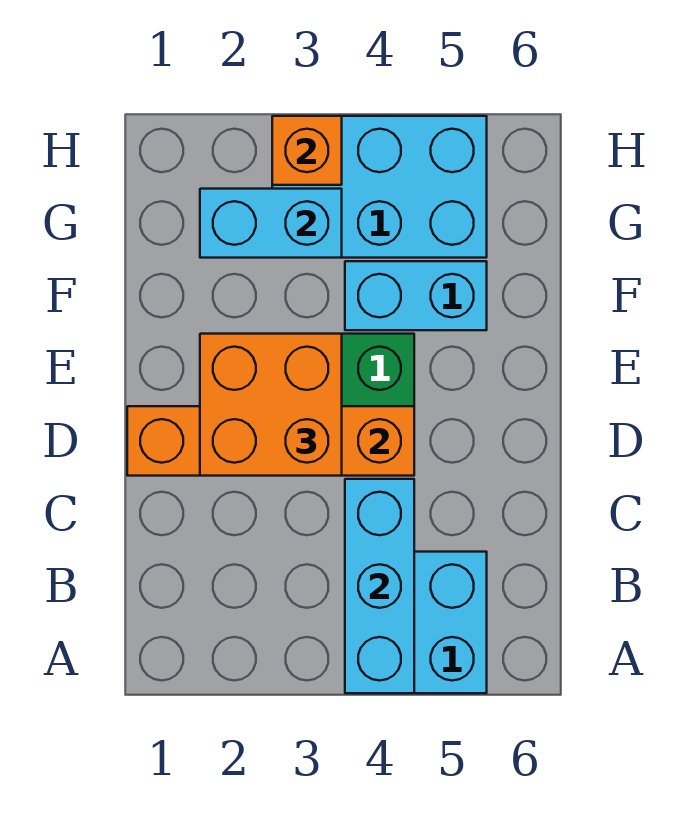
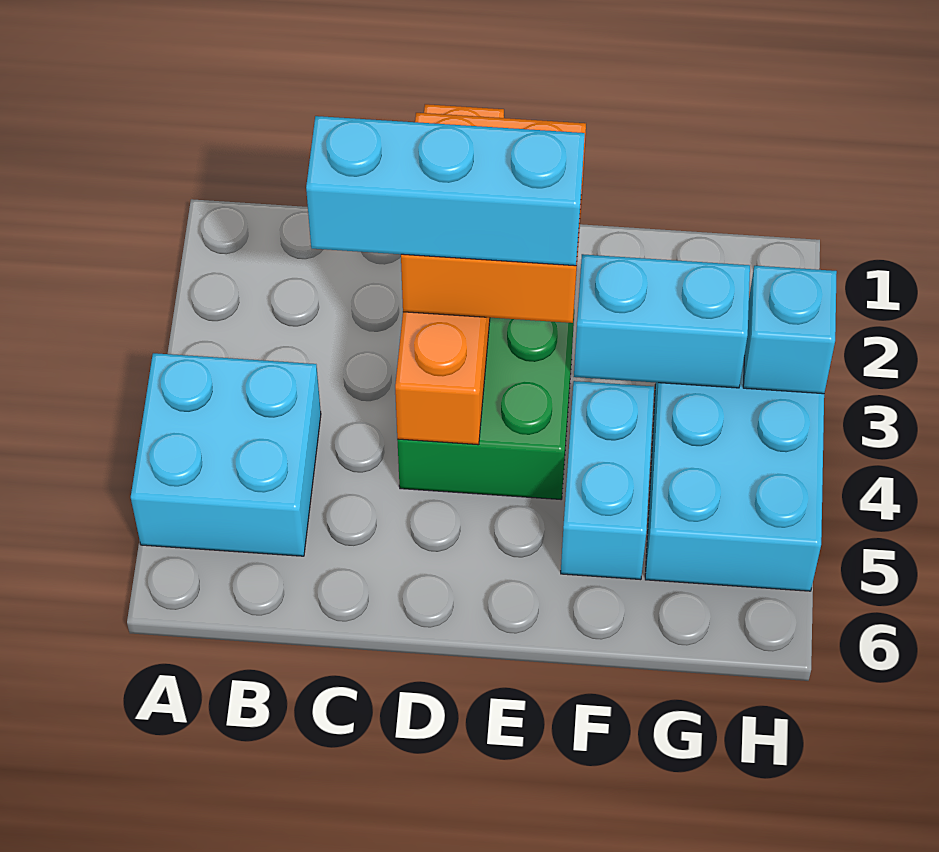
cyan brick A4:C4 level 2 -> cyan brick C3:E3 level 4
cyan brick G2:G3 level 2 -> cyan brick F3:G3 level 2
orange brick H3 level 2 -> cyan brick H3 level 2

